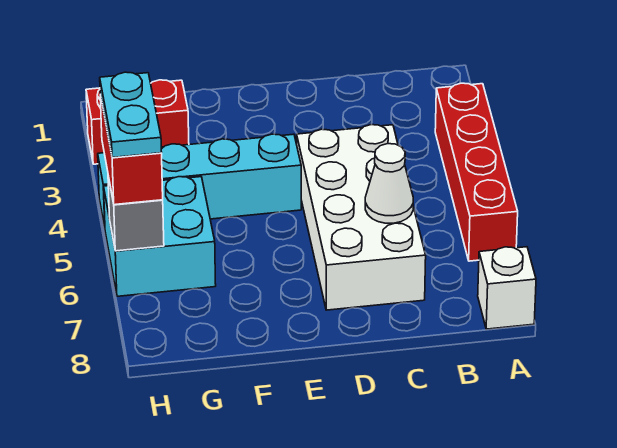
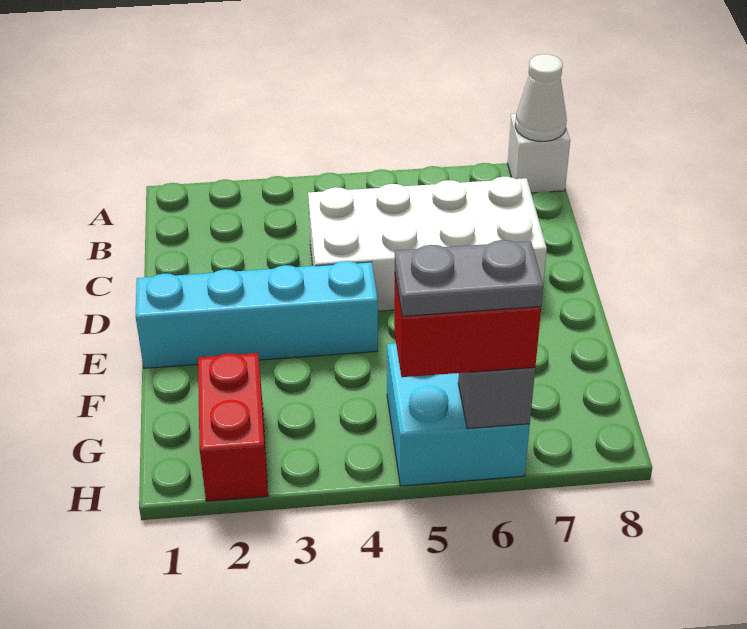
red brick A3:A6 level 1 -> none
white cone C6 level 2 -> white cone A8 level 2
cyan brick E4:H4 level 1 -> cyan brick E1:E4 level 1
cyan plate H5:H6 level 4 -> grey plate H5:H6 level 4

